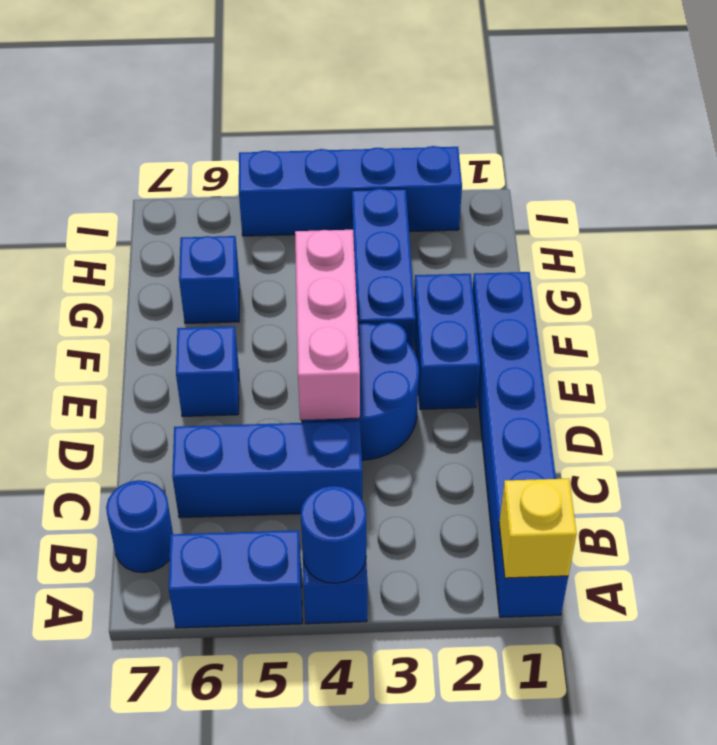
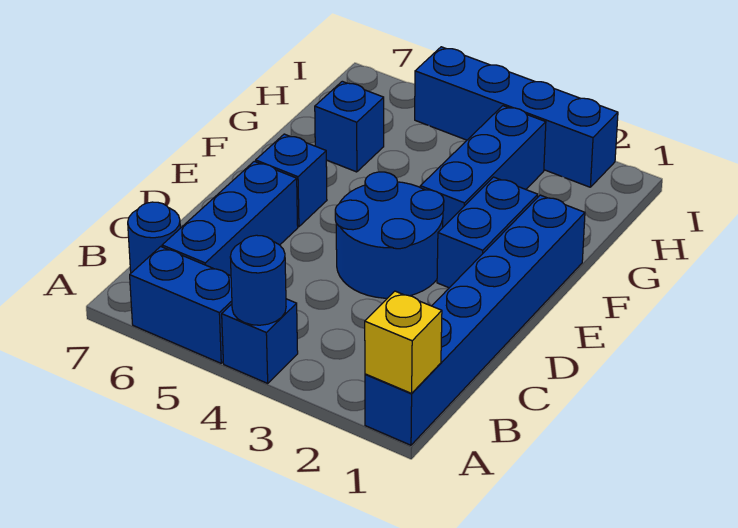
blue brick C4:C6 level 1 -> blue brick B6:D6 level 1
pink brick D4:F4 level 2 -> none

